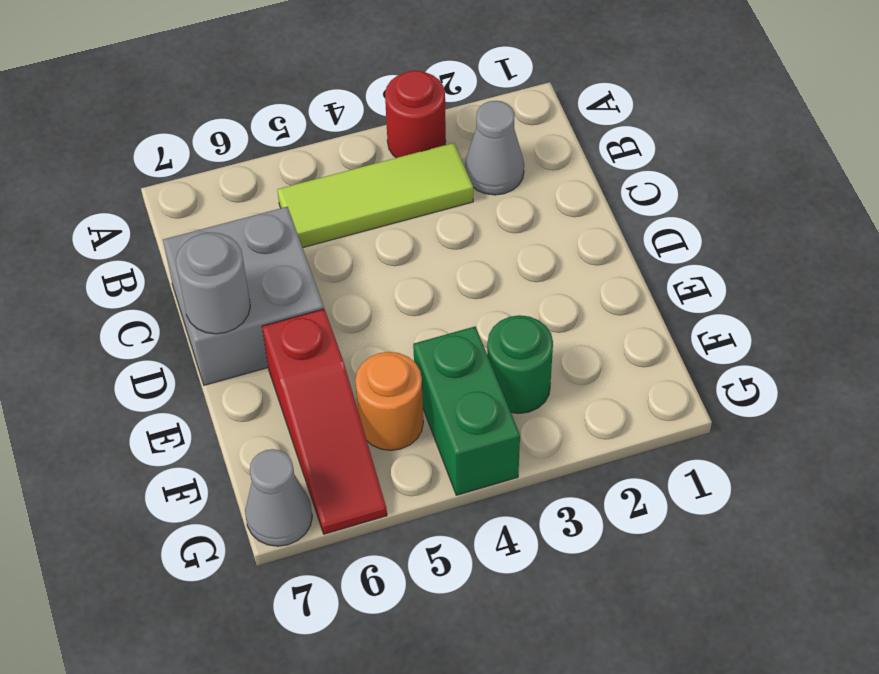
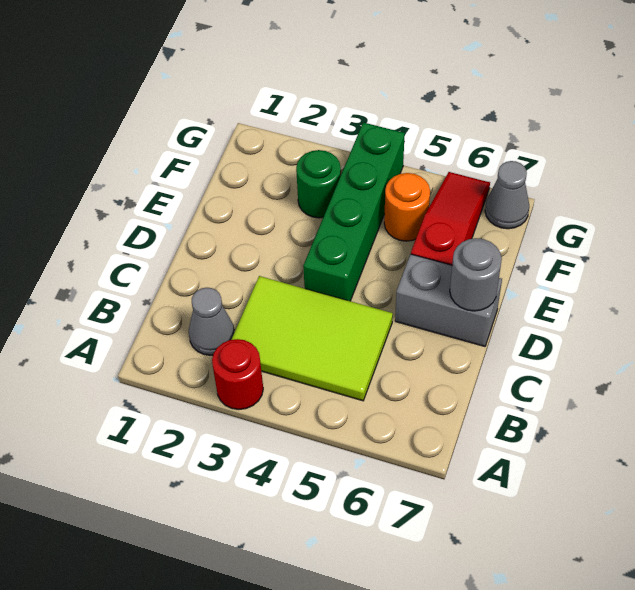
lime tile B3:B5 level 1 -> lime tile B3:C5 level 1
grey brick C6:D7 level 1 -> grey brick D6:D7 level 1
green brick F4:G4 level 1 -> green brick D4:G4 level 1

